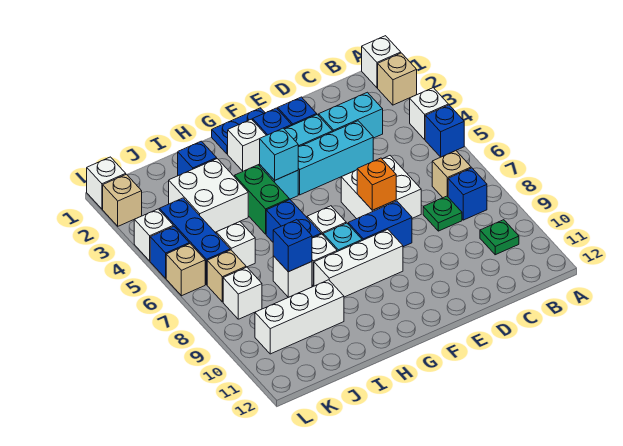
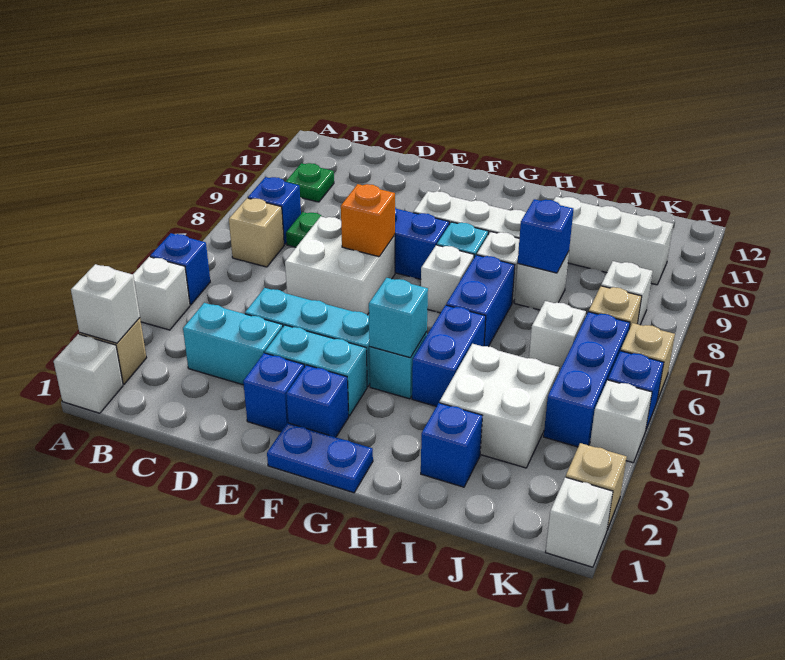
white brick G2 level 1 -> white brick A2 level 2
green brick H4:H5 level 1 -> blue brick H4:H5 level 1

